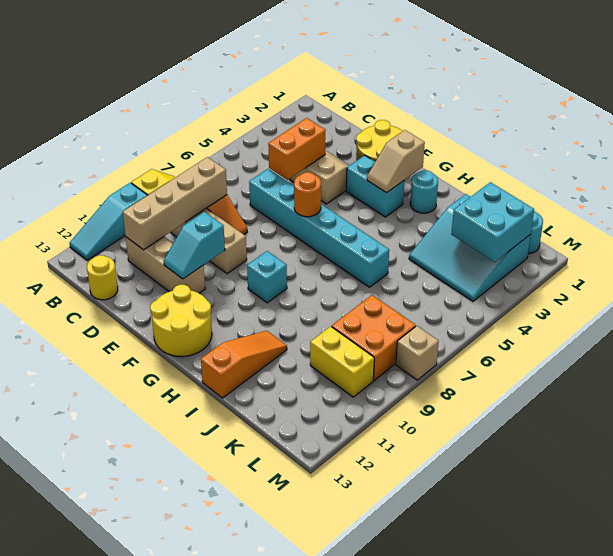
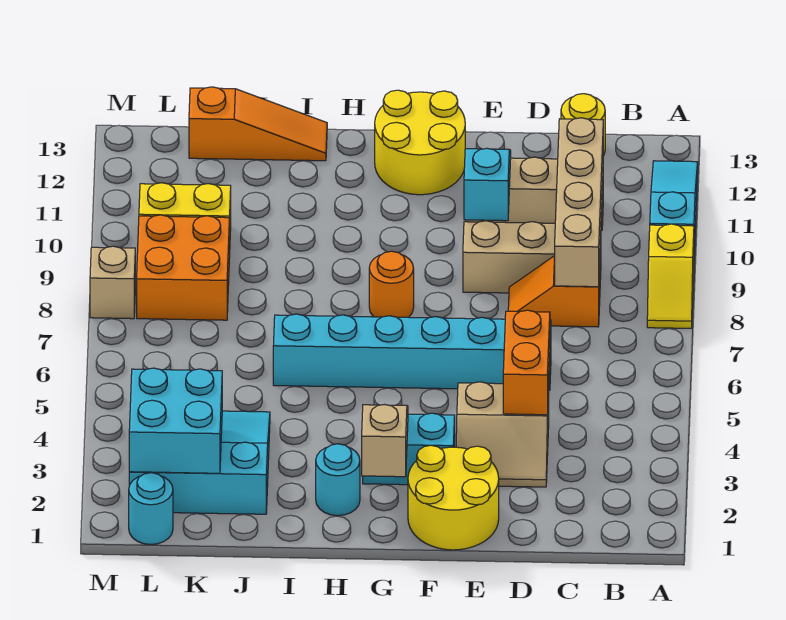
orange round brick F6 level 2 -> orange round brick G8 level 1
cyan brick G9 level 1 -> none
orange slope I11:I13 level 1 top 13 -> orange slope I13:K13 level 1 top K

